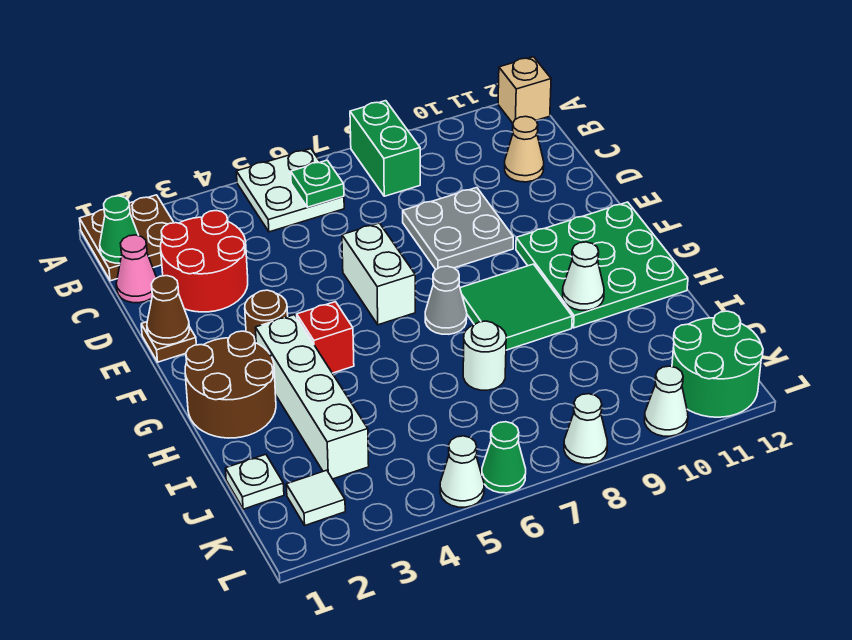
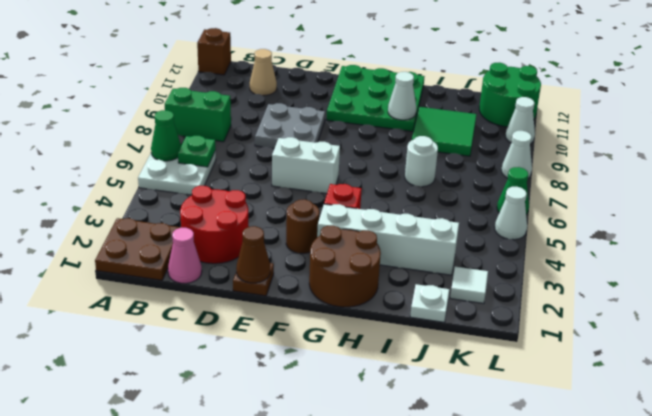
tan brick A12 level 1 -> brown brick A12 level 1
green cone B1 level 2 -> green cone A6 level 2
grey cone G7 level 1 -> none
green tile G8:H9 level 1 -> green tile I9:J10 level 1

